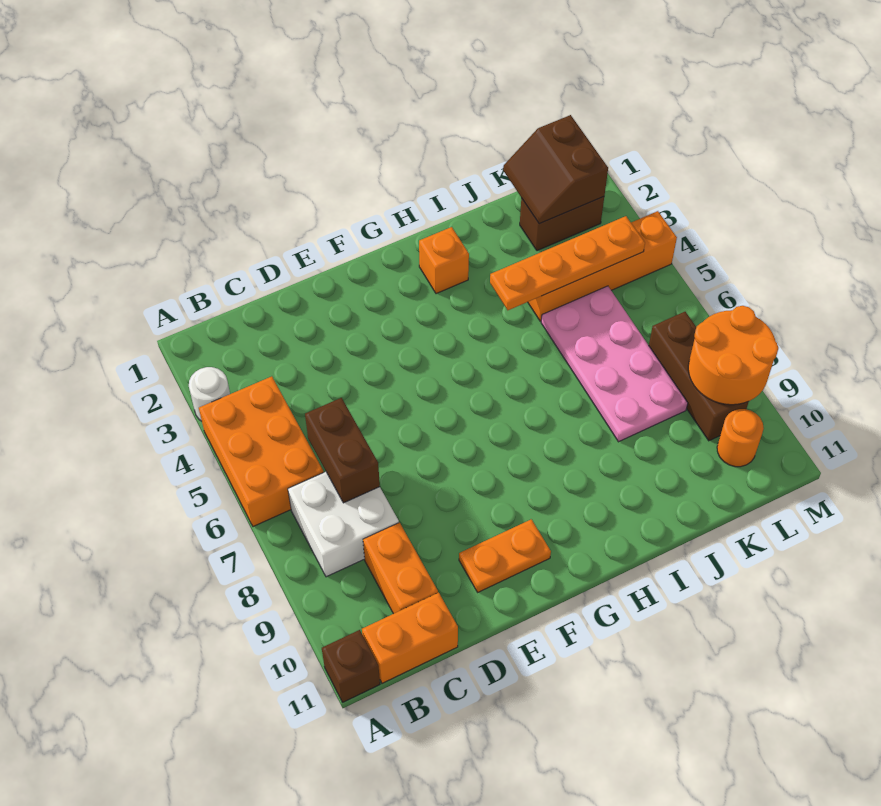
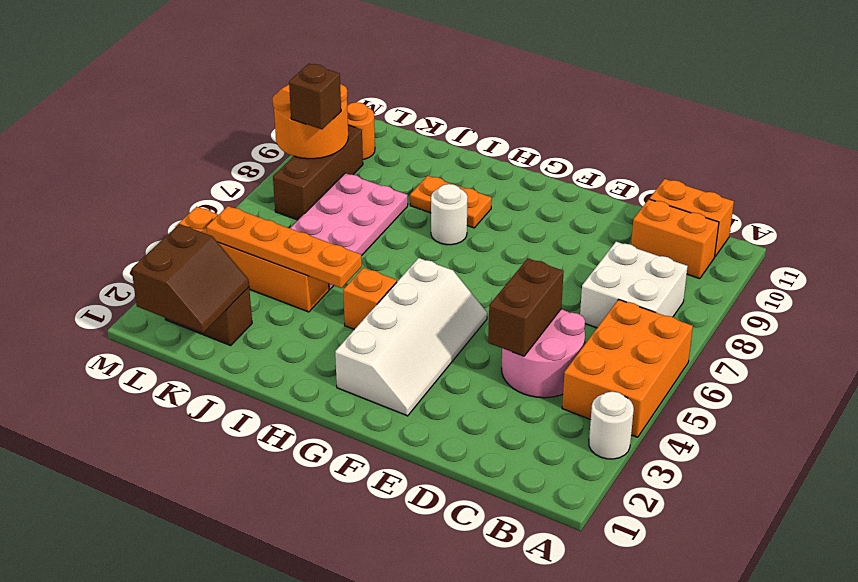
brown brick A11 level 1 -> brown brick L8 level 3
none -> pink round brick C4:D5 level 1
brown brick C6:C7 level 2 -> brown brick D4:D5 level 2
orange brick C9:C10 level 1 -> orange brick B10:C10 level 1
orange plate E10:F10 level 1 -> orange plate H9:I9 level 1
none -> white slope F2:G5 level 1 top G
orange brick H2 level 1 -> orange brick H4 level 1
none -> white round brick H8 level 1

